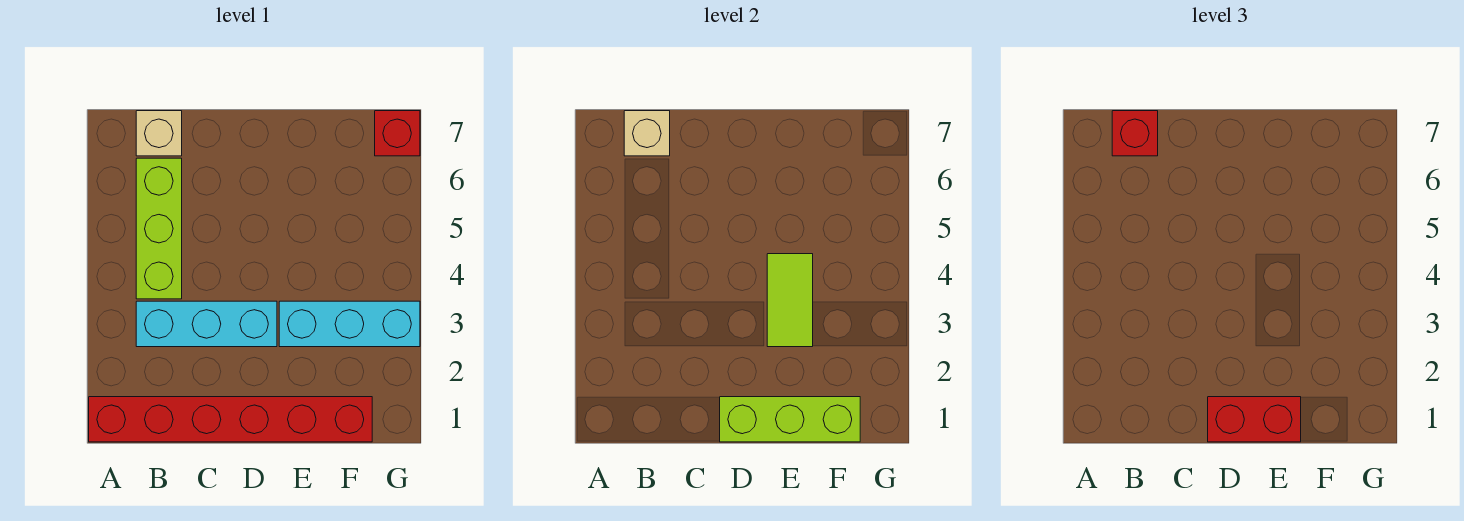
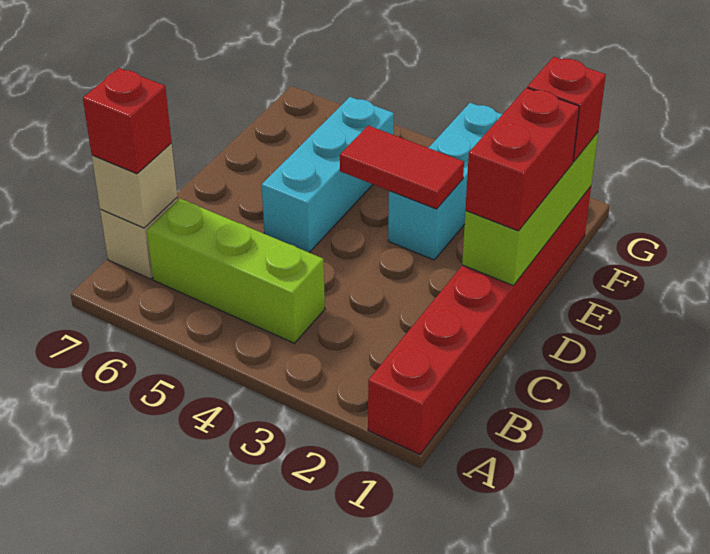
cyan brick B3:D3 level 1 -> cyan brick D5:F5 level 1
lime tile E3:E4 level 2 -> red tile E3:E4 level 2
red brick G7 level 1 -> red brick F1 level 3

